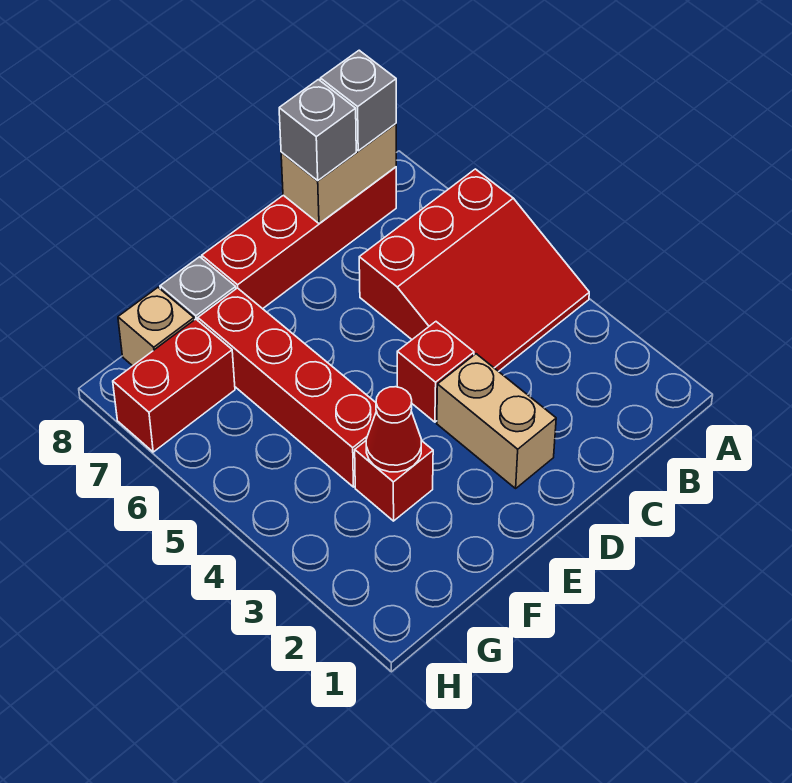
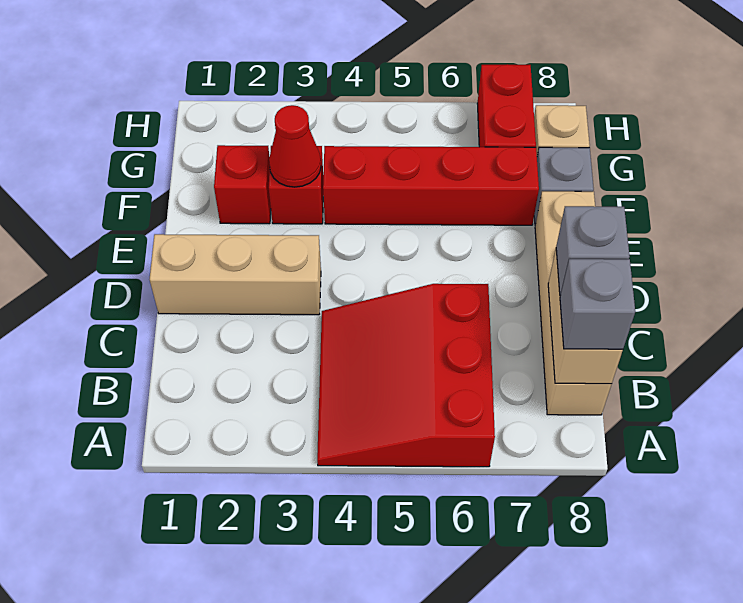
red brick B8:E8 level 1 -> tan brick B8:E8 level 1
tan brick D2:D3 level 1 -> tan brick D1:D3 level 1
red brick D4 level 1 -> red brick F2 level 1

